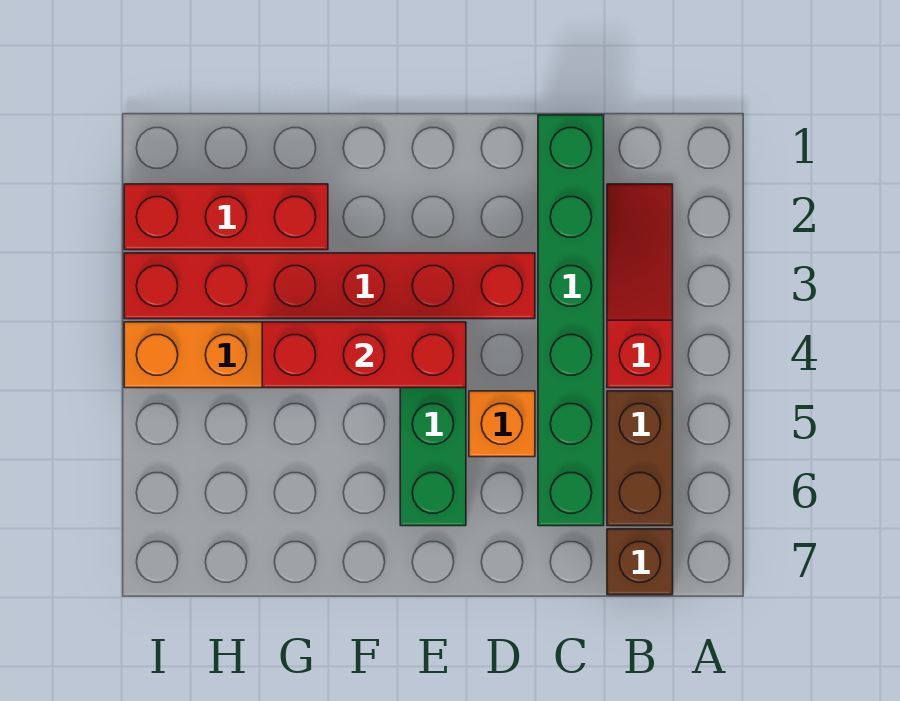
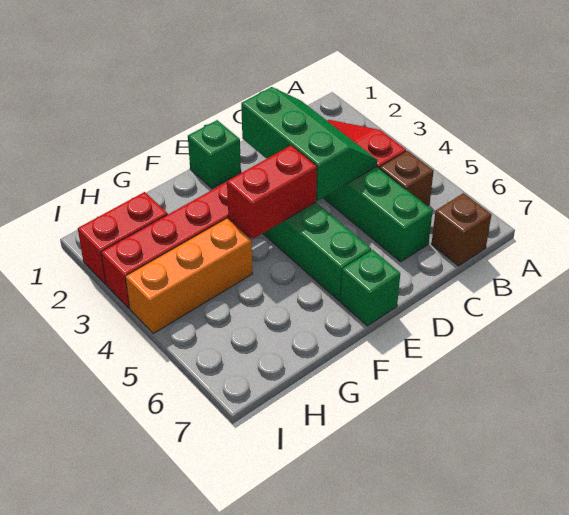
brown brick B5:B6 level 1 -> brown brick B5 level 1
none -> green slope C2:D4 level 2 top D
orange brick D5 level 1 -> none
none -> green brick E1 level 1
red brick E4:G4 level 2 -> red brick E4:F4 level 2
none -> green brick E7 level 1
red brick G2:I2 level 1 -> red brick H2:I2 level 1

